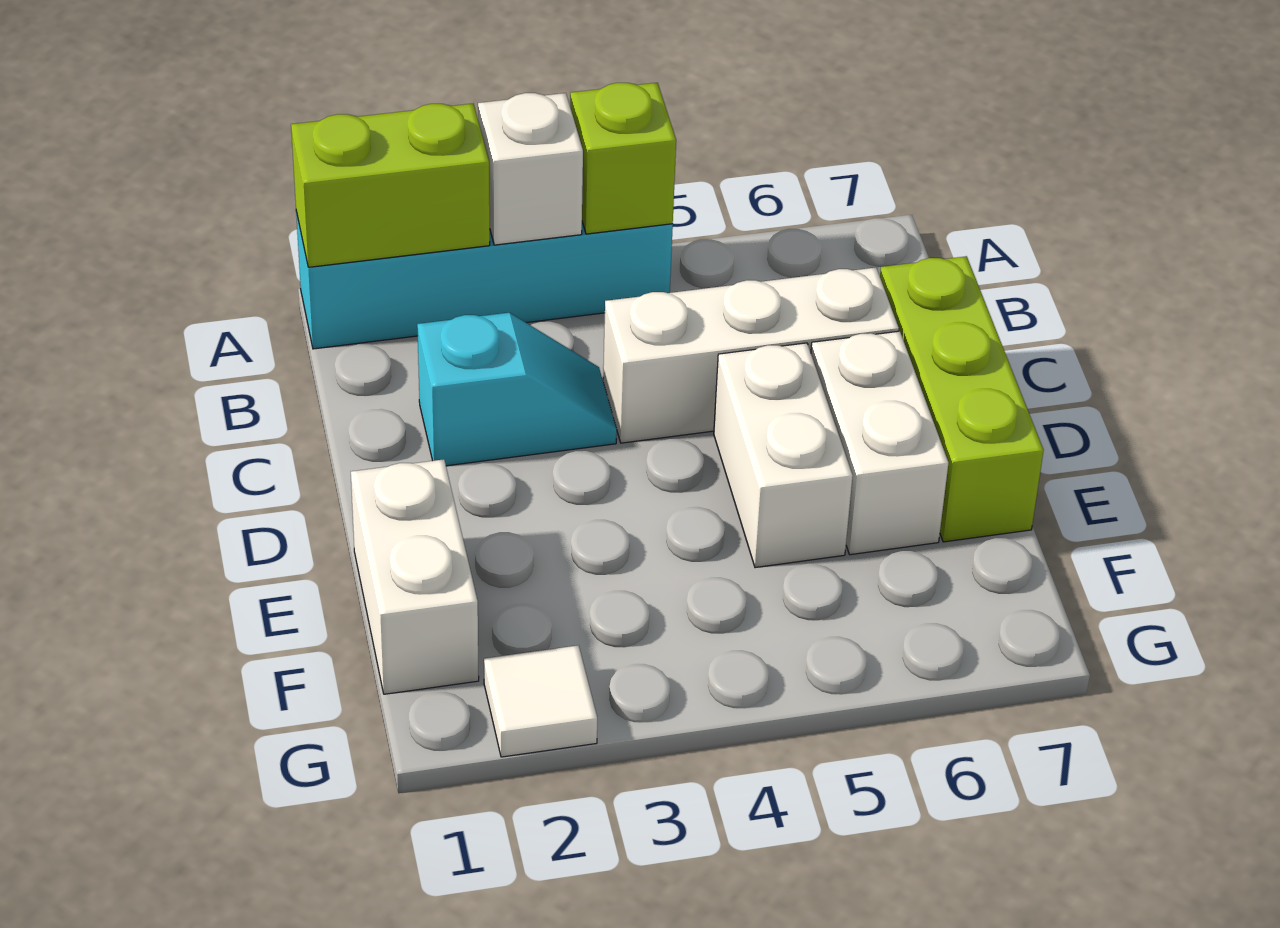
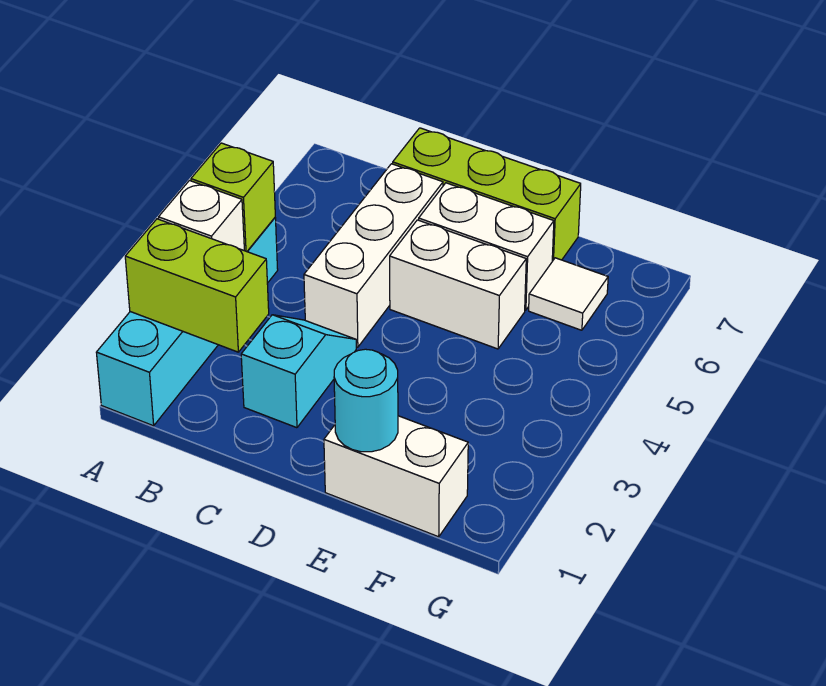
lime brick A1:A2 level 2 -> lime brick A2:B2 level 2
none -> cyan round brick E1 level 2
white tile G2 level 1 -> white tile F6 level 1

